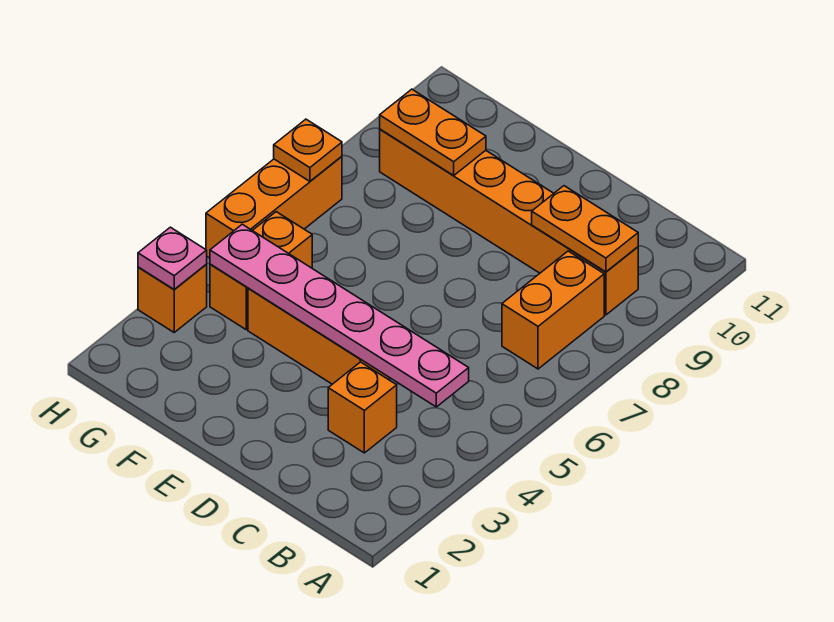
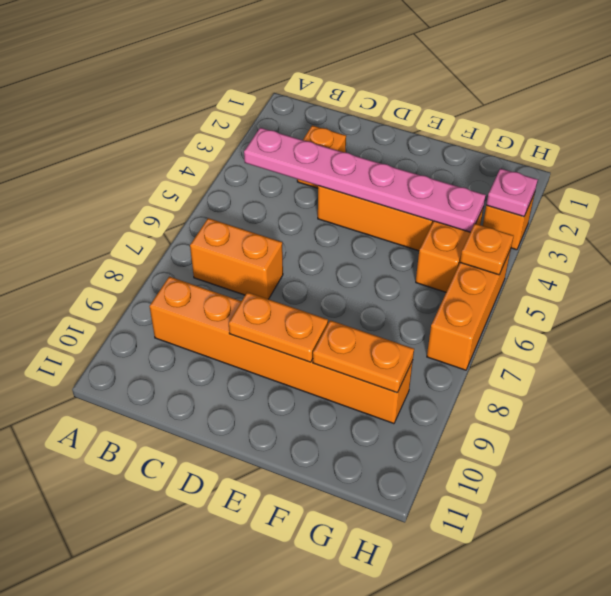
orange brick B7:B8 level 1 -> orange brick B7:C7 level 1
orange plate B9:C9 level 2 -> orange plate D9:E9 level 2
orange plate H7 level 2 -> orange plate H5 level 2

